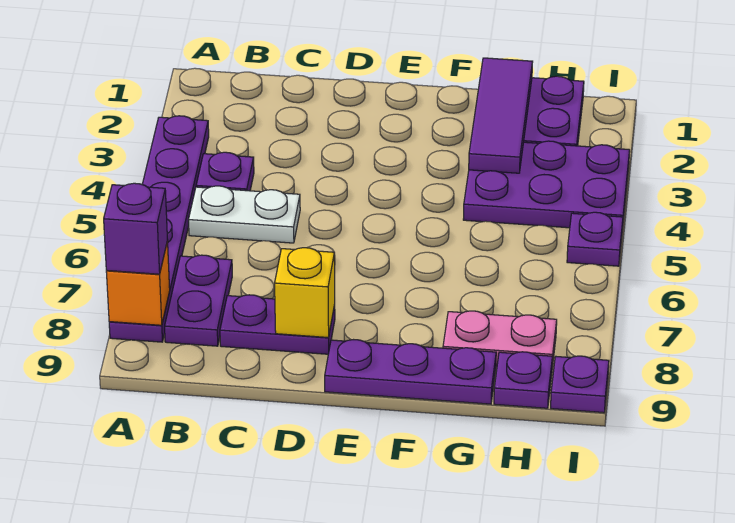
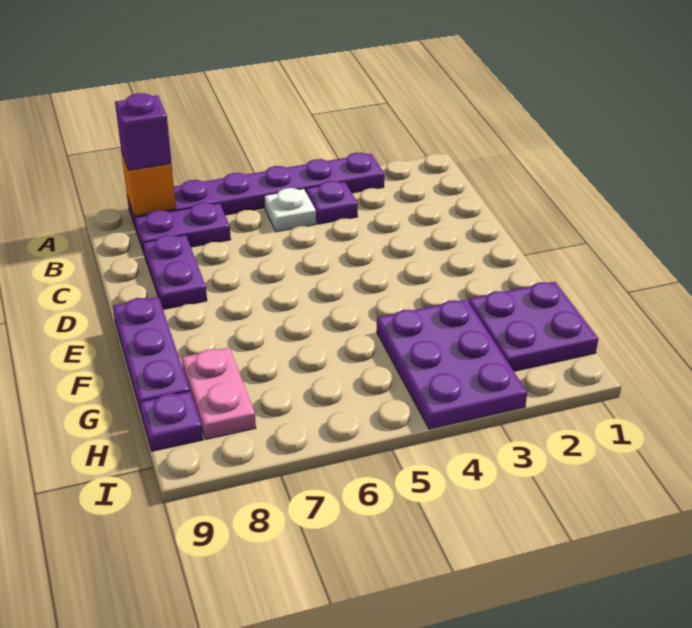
white plate B5:C5 level 1 -> white plate B5 level 1
yellow brick D8 level 2 -> none
purple tile G1:G3 level 2 -> none
purple plate I5 level 1 -> none
purple plate I9 level 1 -> none

